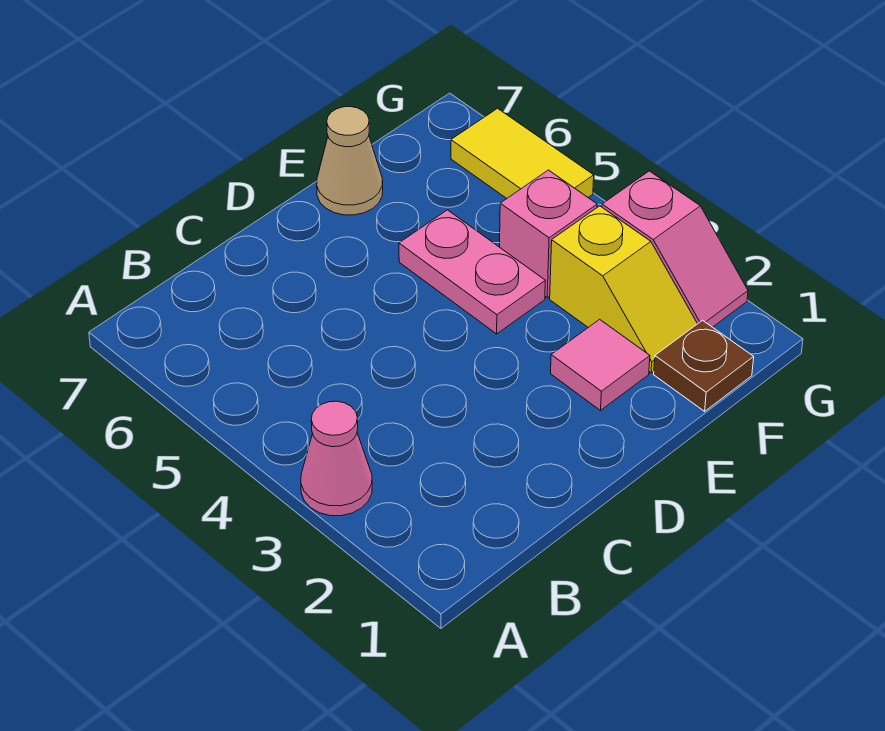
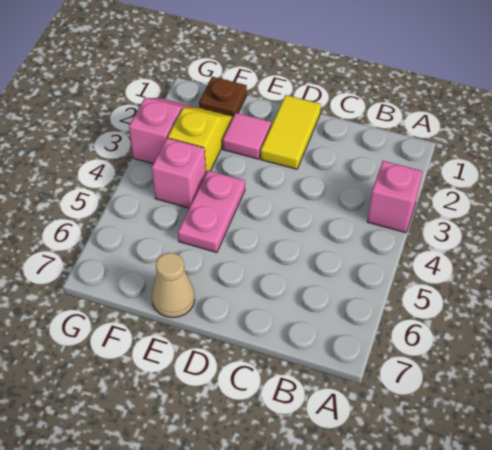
pink cone A3 level 1 -> pink brick A3 level 1
yellow tile G5:G6 level 1 -> yellow tile D1:D2 level 1

